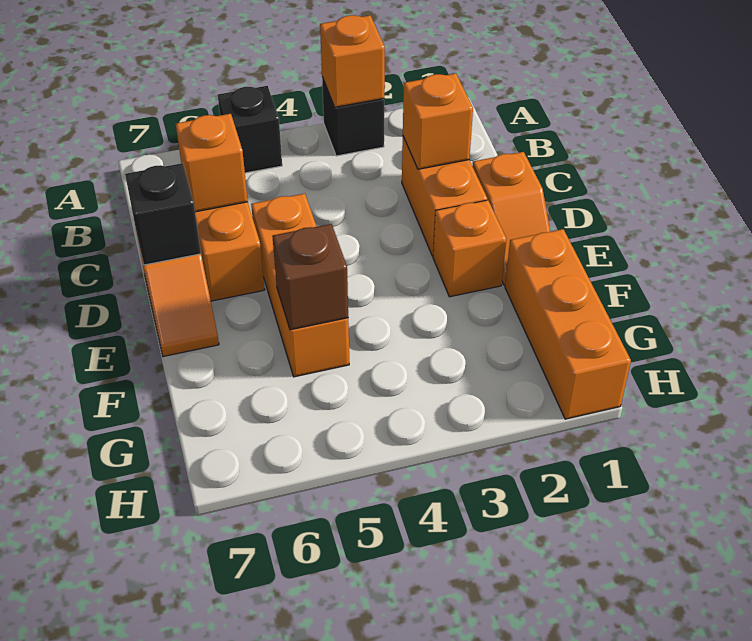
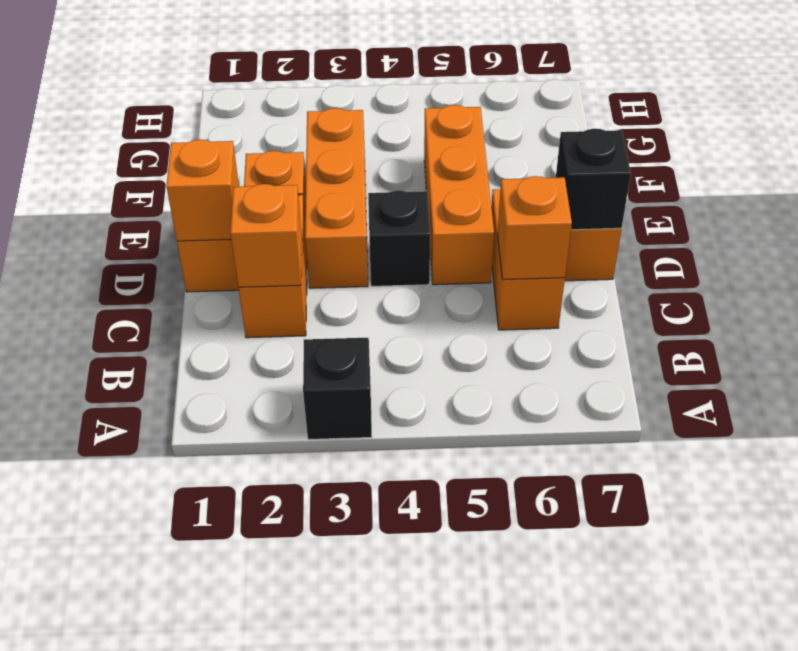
orange brick A3 level 2 -> orange brick D1 level 2
black brick A5 level 1 -> black brick D4 level 1
orange brick F1:H1 level 1 -> orange brick D3:F3 level 1
brown brick F5 level 2 -> none

